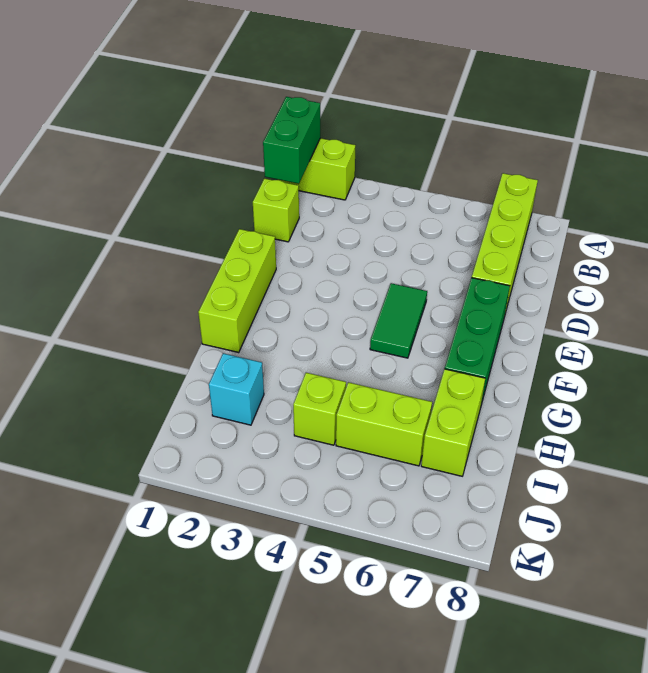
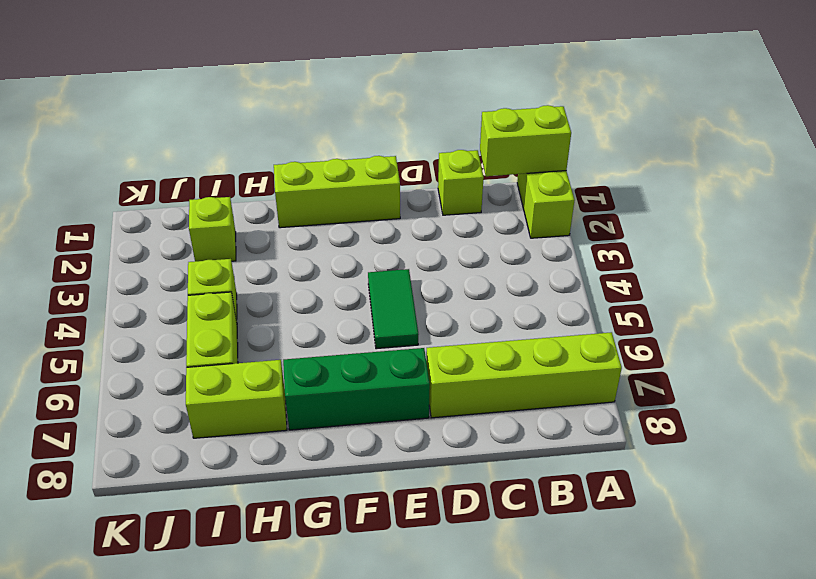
green brick A1:B1 level 2 -> lime brick A1:B1 level 2
green tile E5:F5 level 1 -> green tile E4:E5 level 1
cyan brick I2 level 1 -> lime brick I2 level 1

